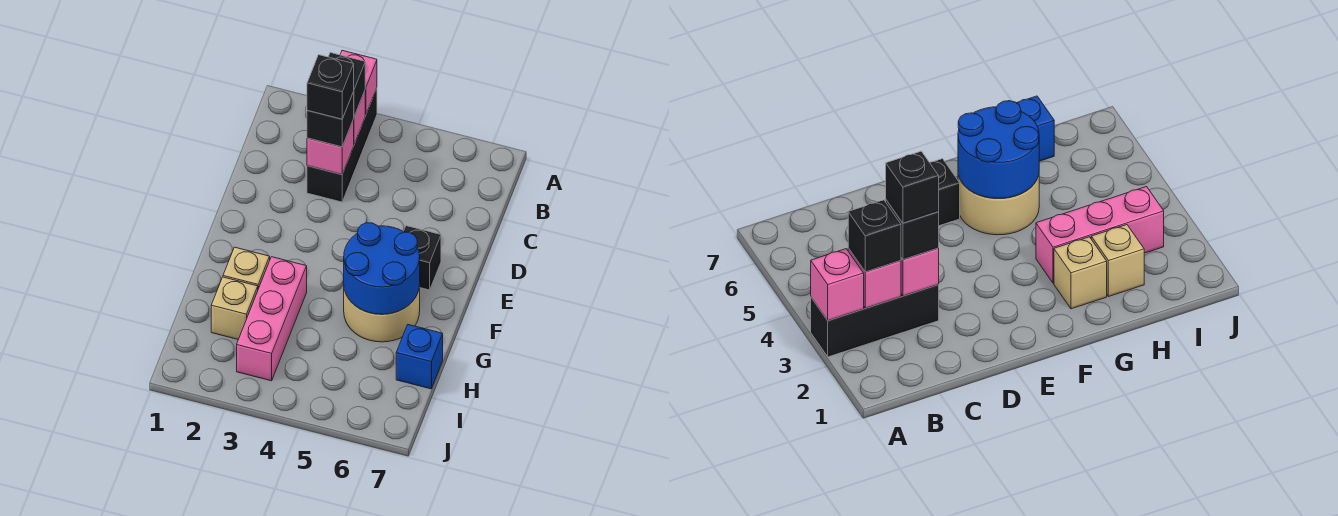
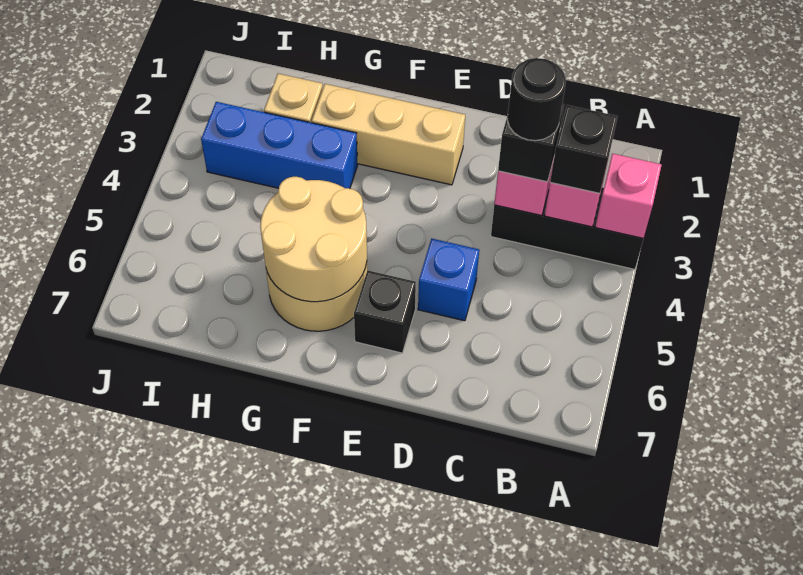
black brick C3 level 4 -> black round brick C3 level 4
blue round brick F5:G6 level 2 -> tan round brick F5:G6 level 2
tan brick G2 level 1 -> tan brick E2:G2 level 1
pink brick G3:I3 level 1 -> blue brick G3:I3 level 1
blue brick H7 level 1 -> blue brick D5 level 1

